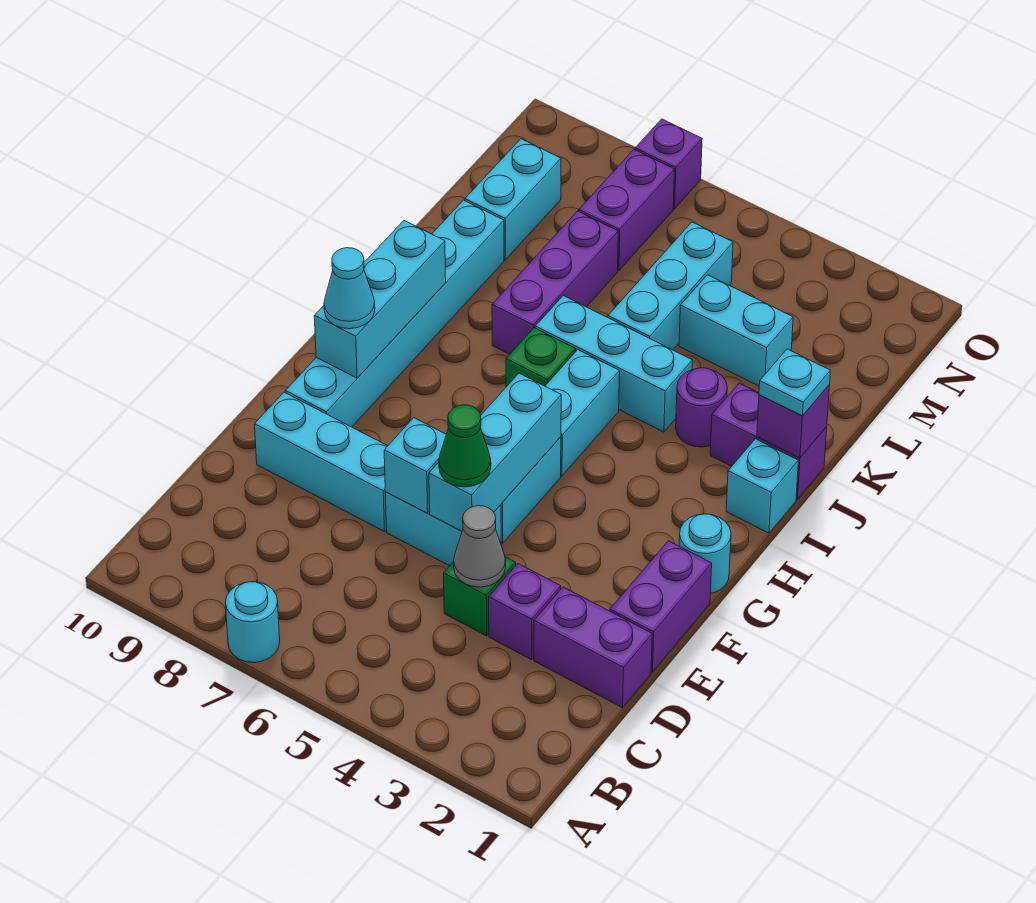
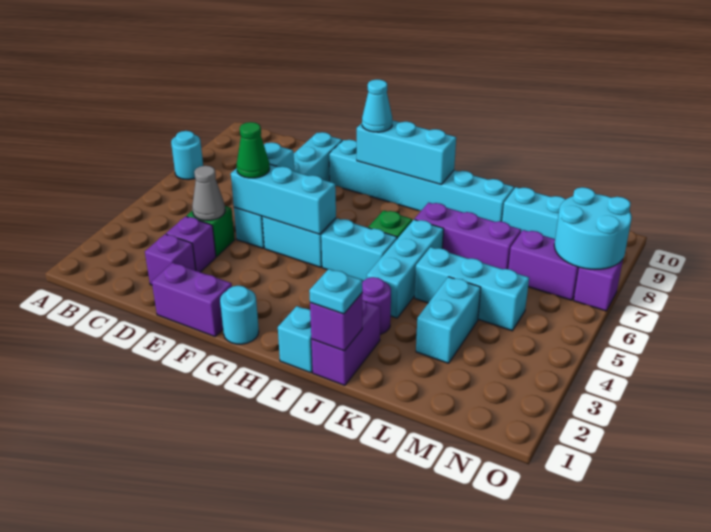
purple brick D1:D2 level 1 -> purple brick D2 level 1
none -> cyan round brick N7:O8 level 2

